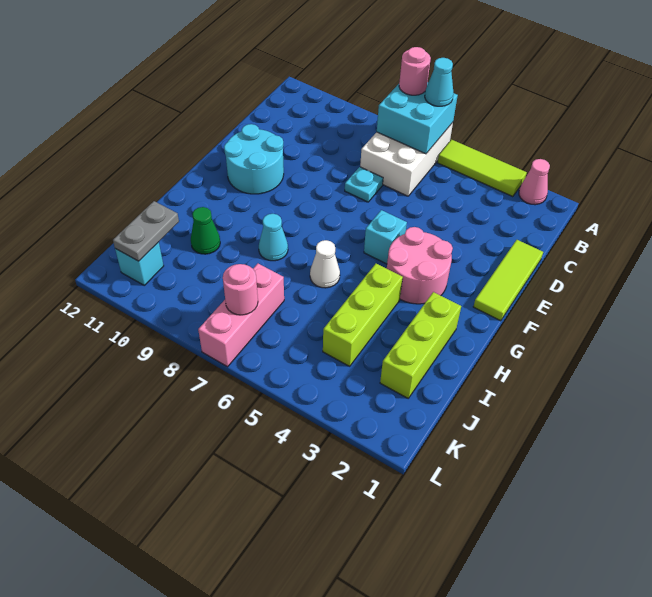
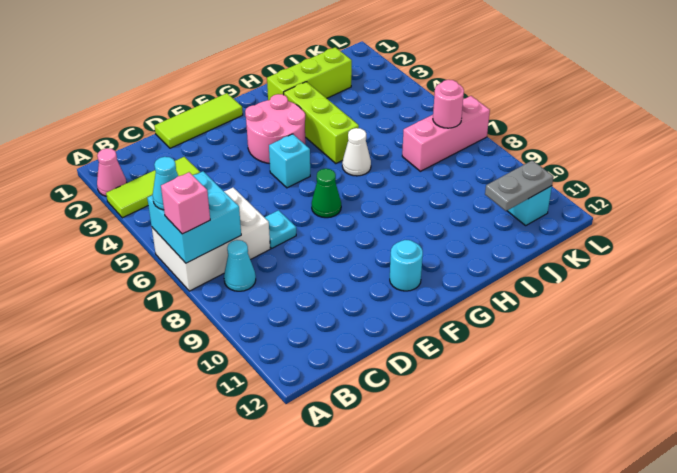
lime tile A3:A5 level 1 -> lime tile A3:C3 level 1
pink round brick A7 level 3 -> pink brick A7 level 3
cyan round brick E10:F11 level 1 -> cyan round brick F11 level 1
lime brick H4:J4 level 1 -> lime brick H3:H5 level 1
cyan cone H8 level 1 -> cyan cone B8 level 1
green cone I10 level 1 -> green cone F7 level 1

